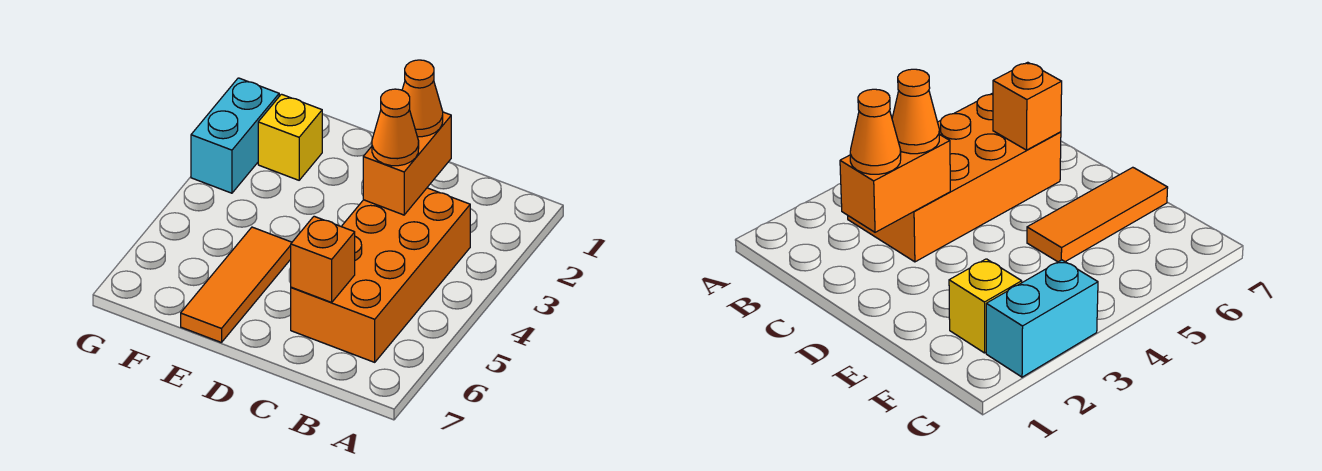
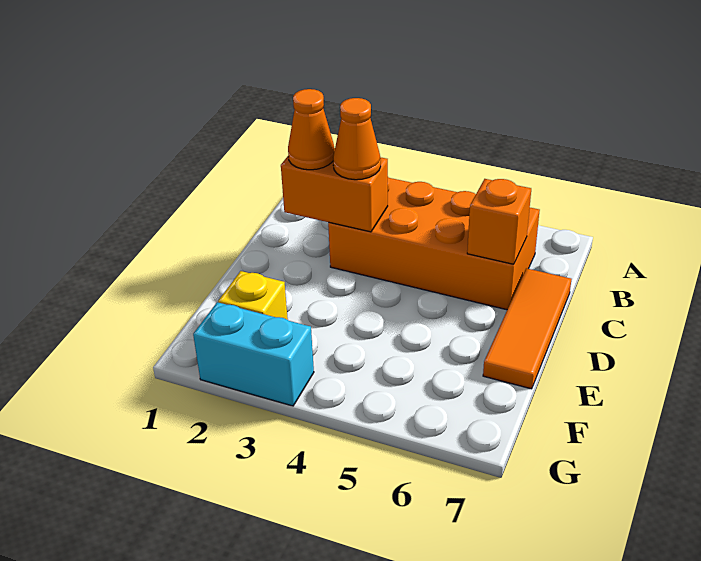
orange tile E5:E7 level 1 -> orange tile C7:E7 level 1

